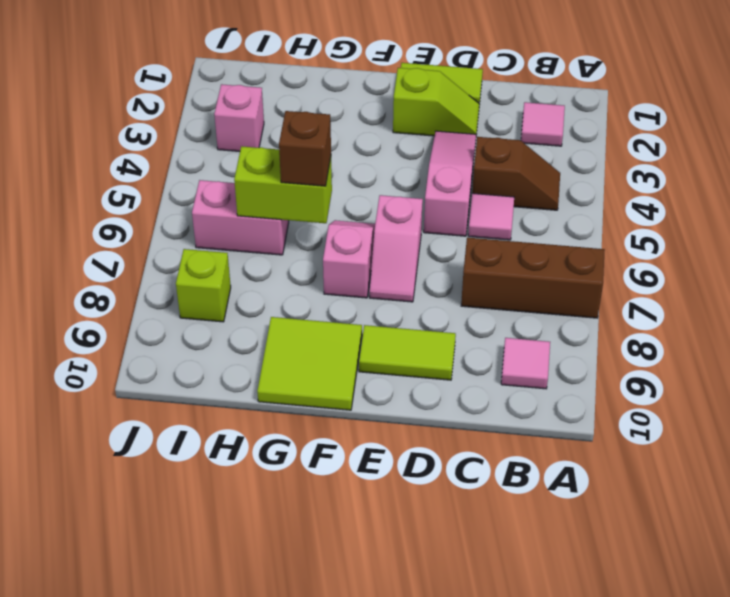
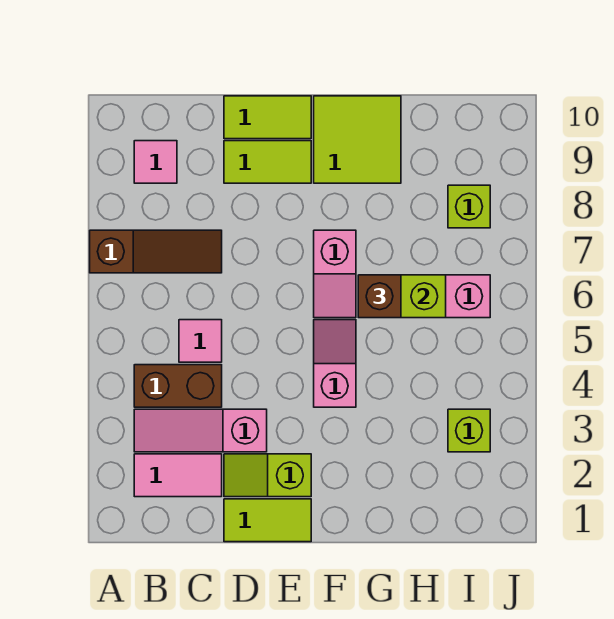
brown brick A7:C7 level 1 -> brown slope A7:C7 level 1 top A
pink tile B2 level 1 -> pink tile B2:C2 level 1
brown slope B4:C4 level 1 top C -> brown brick B4:C4 level 1
pink slope D3:D5 level 1 top 5 -> pink slope B3:D3 level 1 top D
none -> lime tile D10:E10 level 1
pink slope E6:E7 level 1 top 6 -> pink slope F4:F5 level 1 top 4
pink brick I3 level 1 -> lime brick I3 level 1

